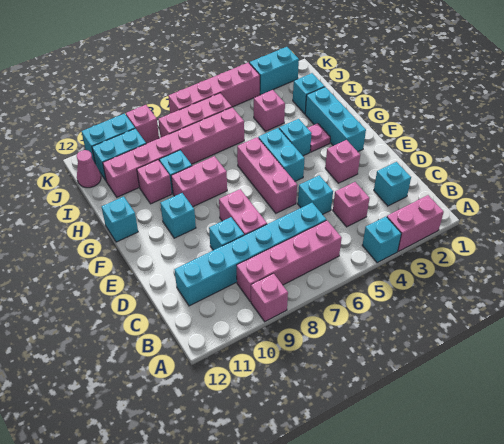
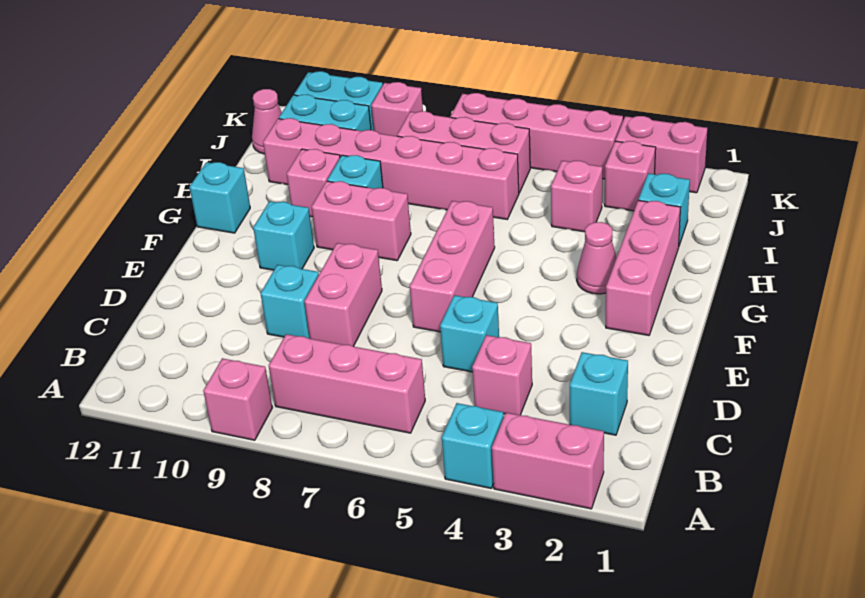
pink brick B6:B9 level 1 -> pink brick B6:B8 level 1
cyan brick C6:C11 level 1 -> none
pink brick E3 level 1 -> pink brick J3 level 1
cyan brick F2:H2 level 1 -> pink brick F2:H2 level 1
cyan brick F5:G5 level 1 -> none
pink plate G3 level 1 -> pink cone G3 level 1
cyan brick G4 level 1 -> none
cyan brick K2:K3 level 1 -> pink brick K2:K3 level 1

